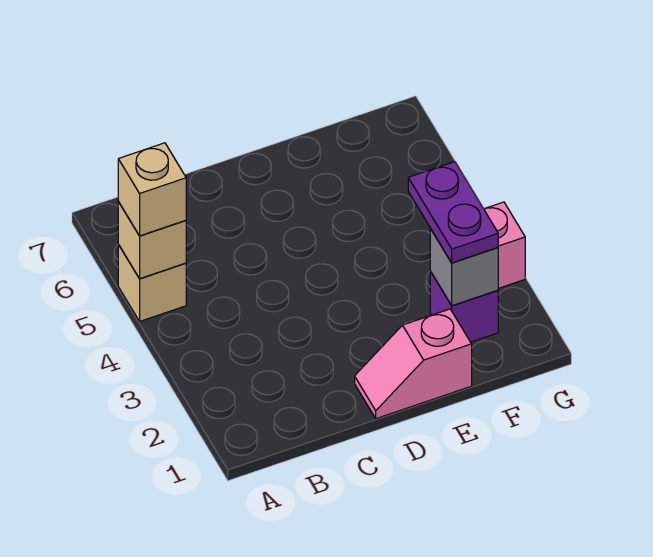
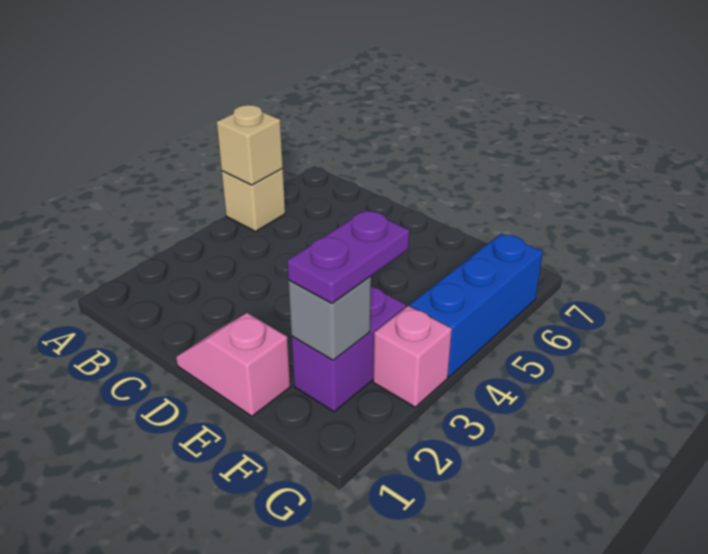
tan brick A5 level 3 -> none
purple brick F2 level 1 -> purple brick F2:F3 level 1
none -> blue brick G4:G6 level 1

